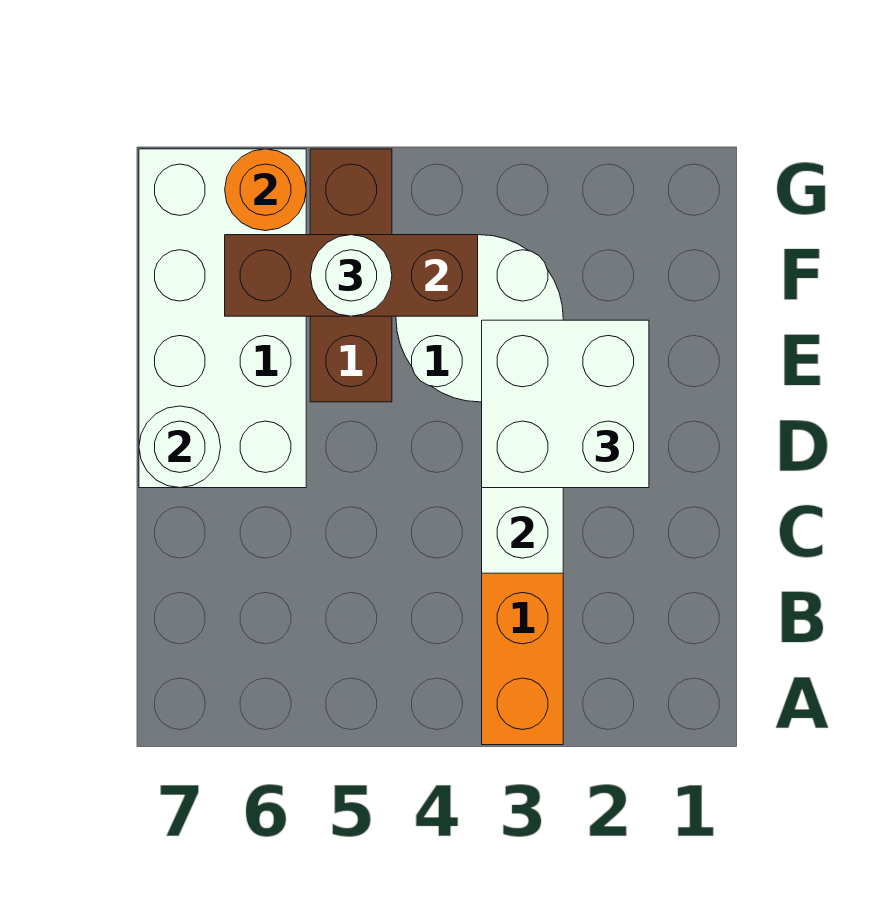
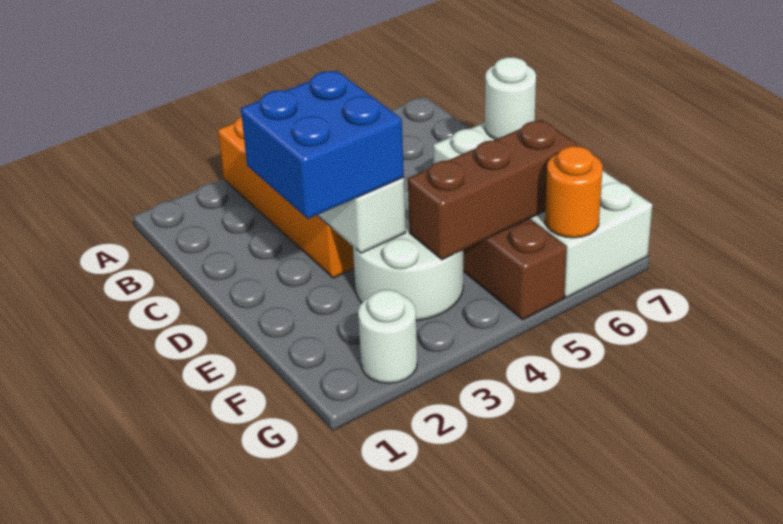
white brick D2:E3 level 3 -> blue brick D2:E3 level 3
white round brick F5 level 3 -> white round brick G2 level 1

